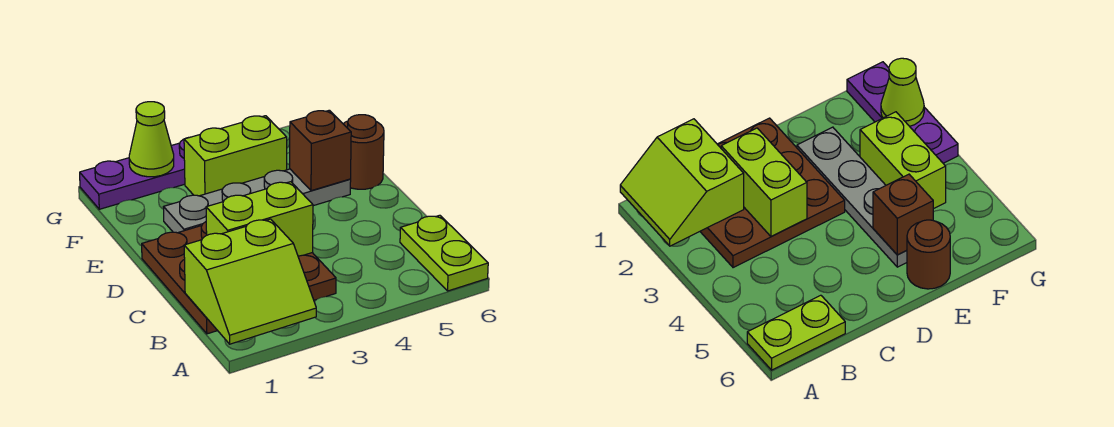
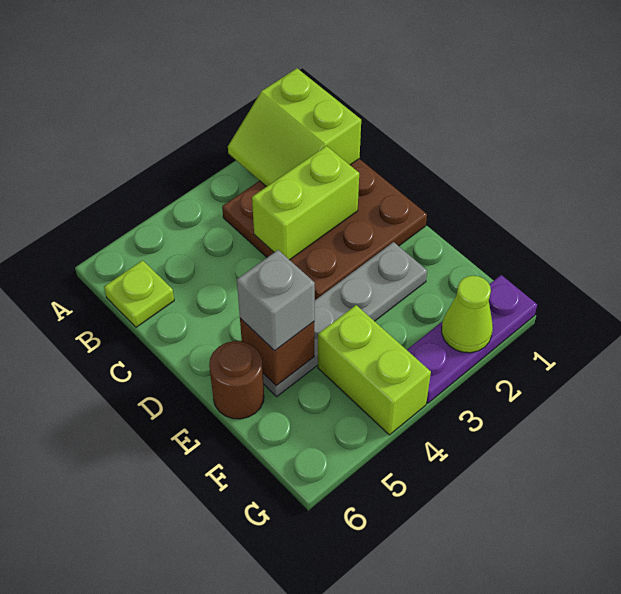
lime slope A1:B2 level 2 top B -> lime slope A1:B2 level 2 top 1
lime plate A6:B6 level 1 -> lime plate B6 level 1
none -> grey brick E5 level 3
lime brick F3:F4 level 1 -> lime brick F4:G4 level 1

